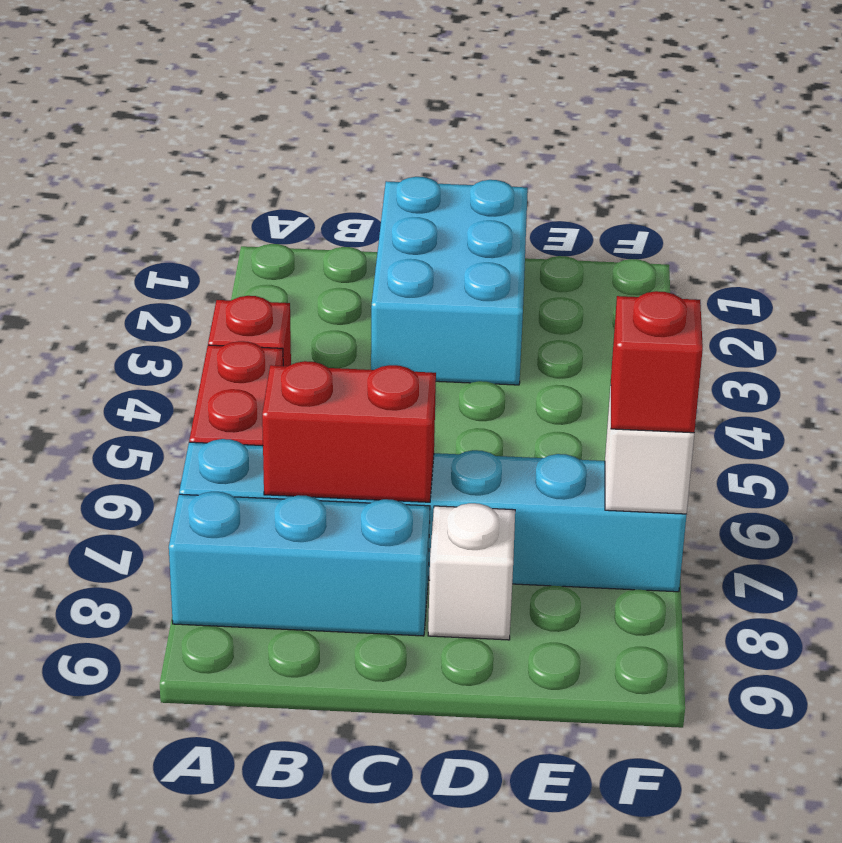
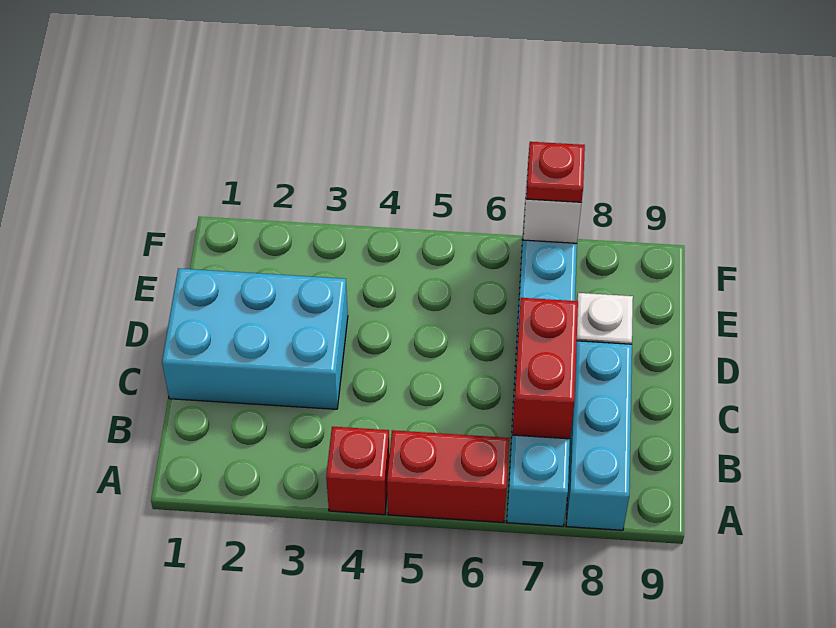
red brick F7 level 3 -> red plate F7 level 3

